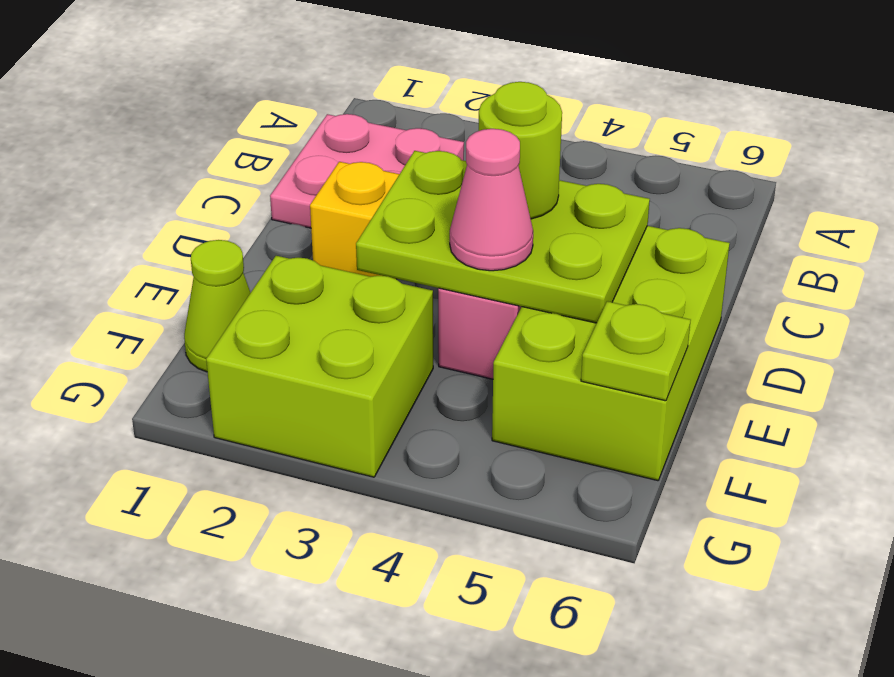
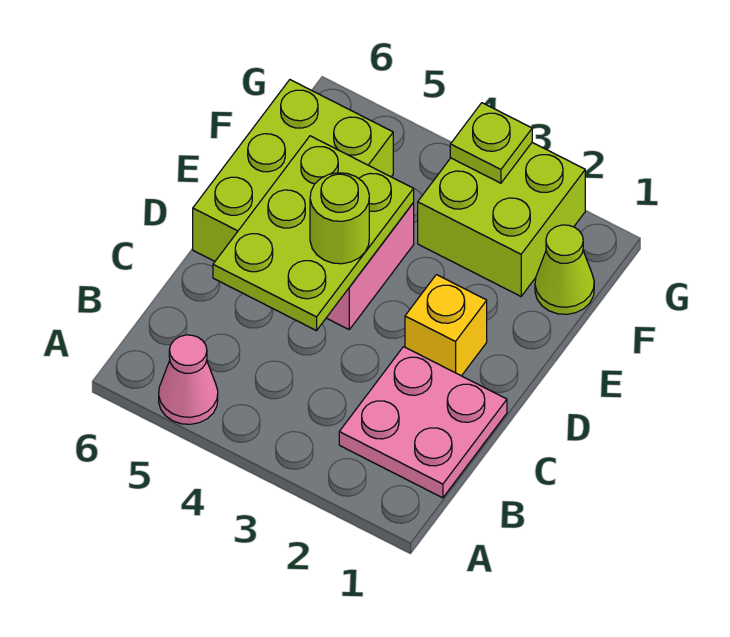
lime plate D3:E5 level 2 -> lime plate C4:E5 level 2
pink cone E4 level 3 -> pink cone A5 level 1
lime plate F6 level 2 -> lime plate G3 level 2

